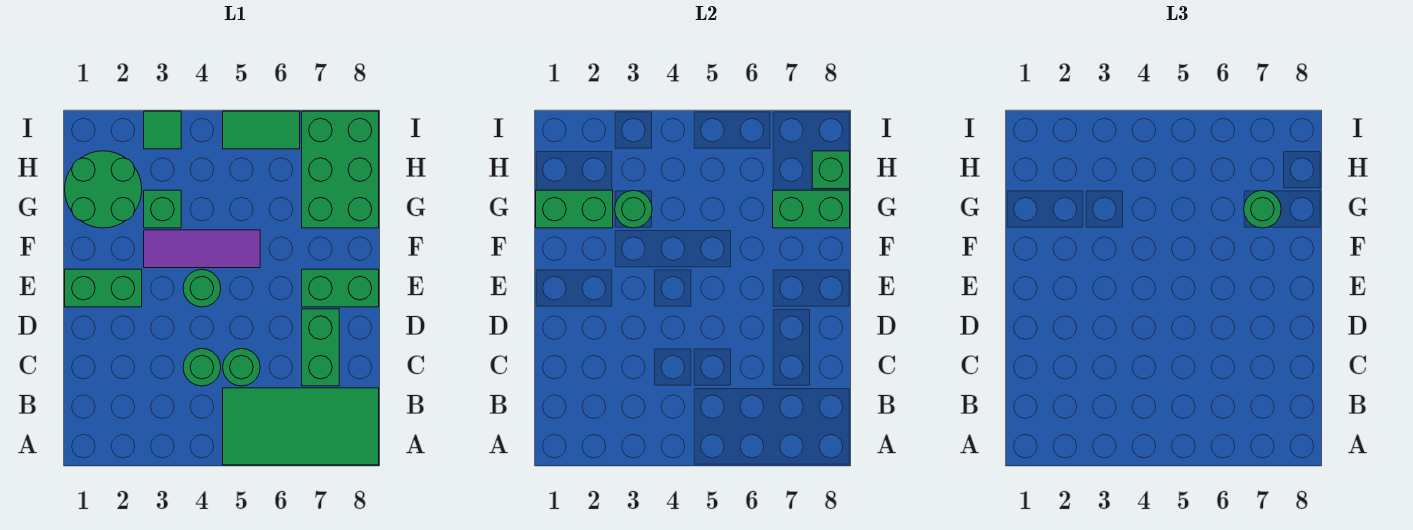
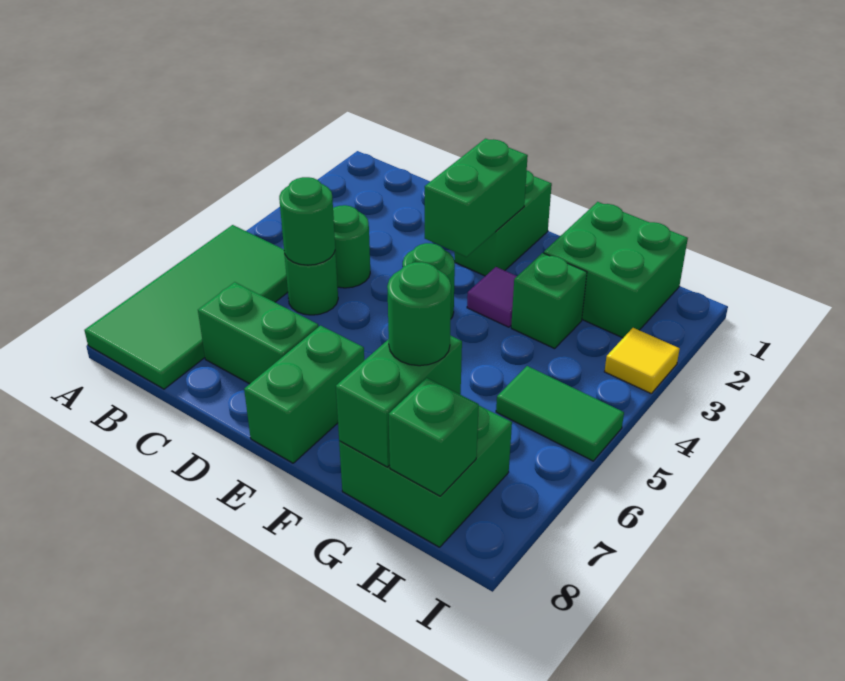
purple tile F3:F5 level 1 -> purple tile F3 level 1
green round brick G1:H2 level 1 -> green brick G1:H2 level 1
green brick G1:G2 level 2 -> green brick E2:E3 level 2
green round brick G3 level 2 -> green round brick C5 level 2
green brick G7:I8 level 1 -> green brick G7:H8 level 1
green tile I3 level 1 -> yellow tile I3 level 1
green tile I5:I6 level 1 -> green tile H5:I5 level 1

